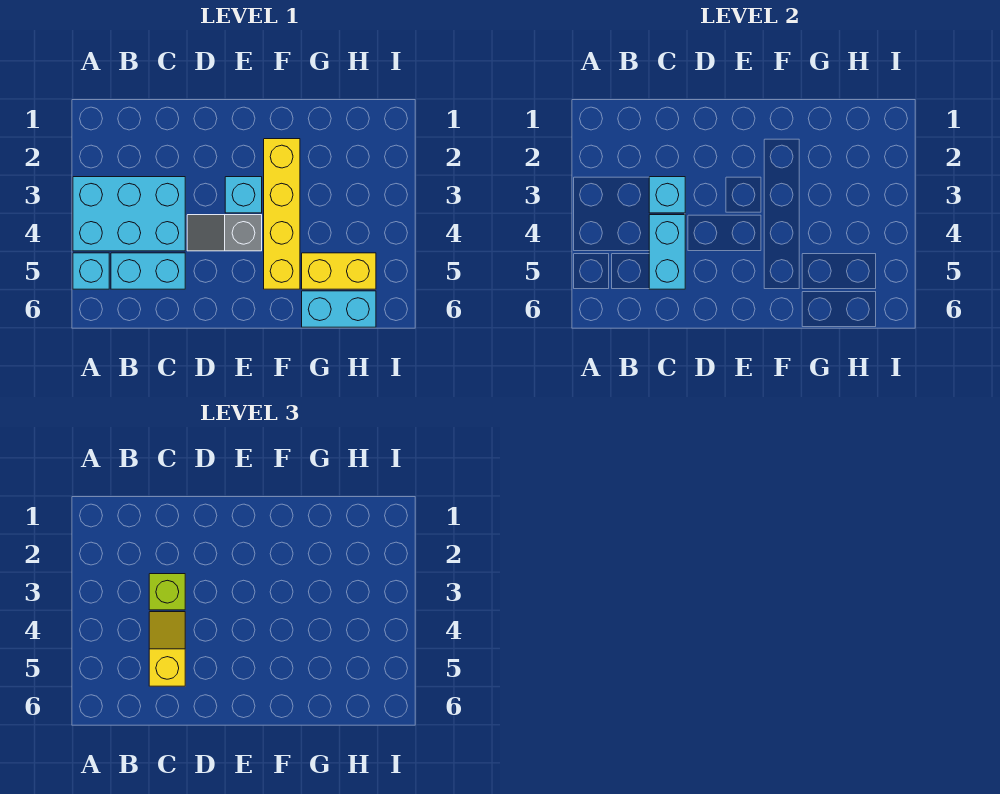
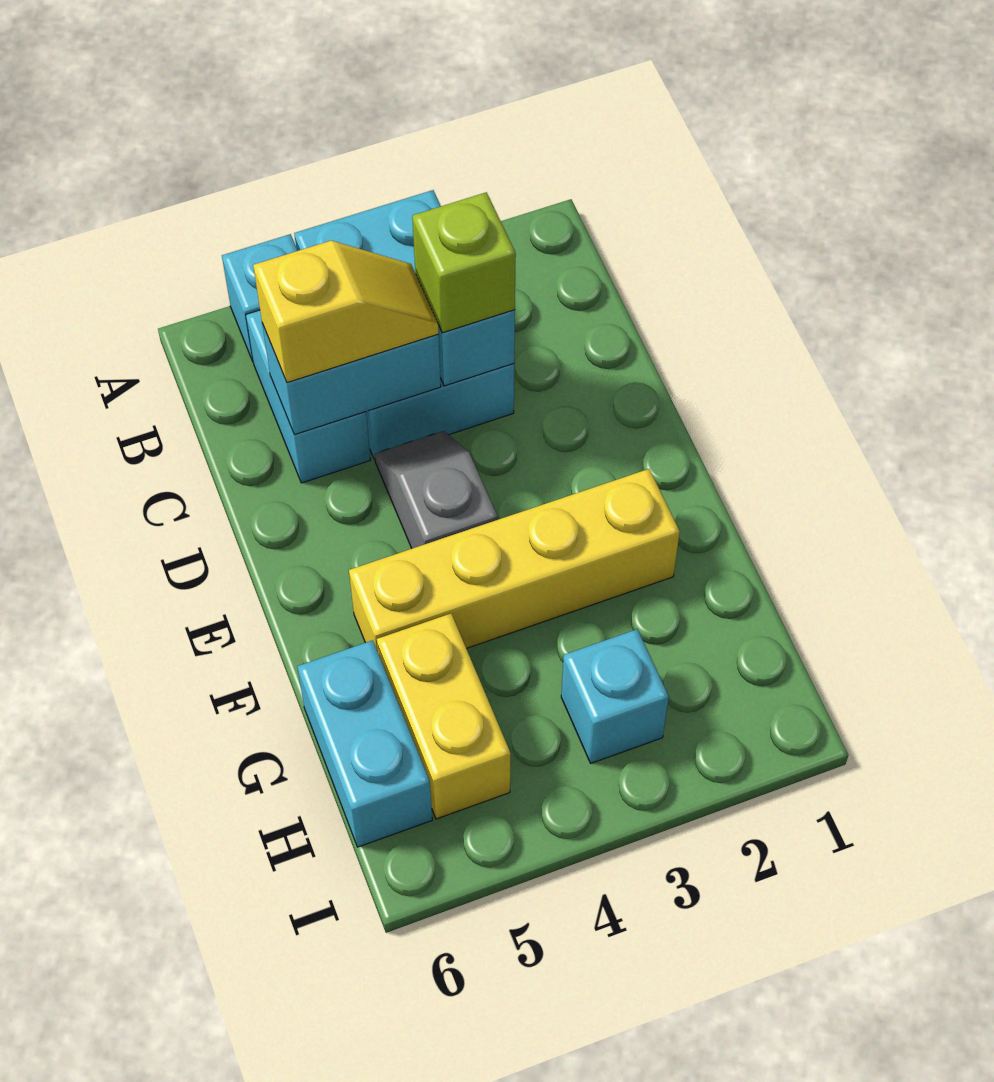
cyan brick E3 level 1 -> cyan brick H3 level 1

